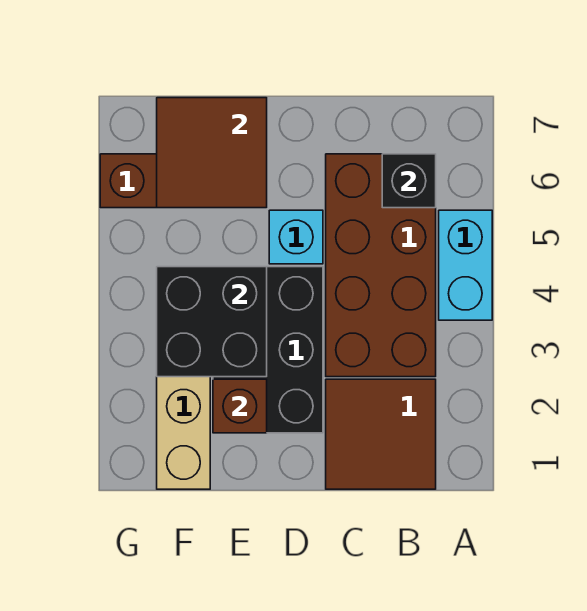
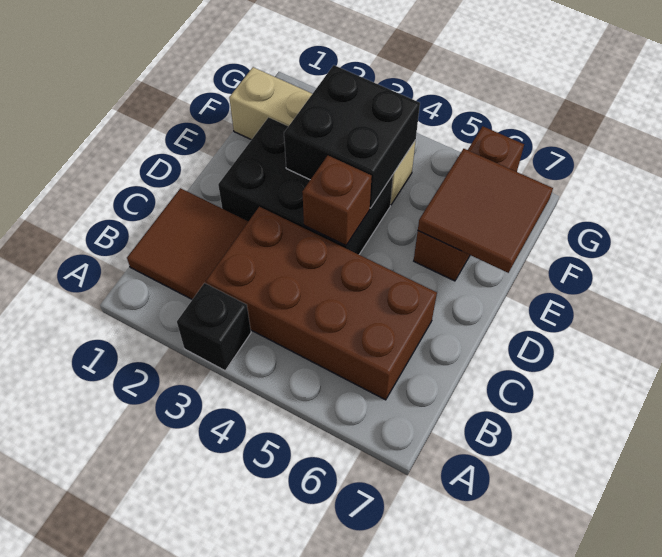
cyan brick A4:A5 level 1 -> none
black brick B6 level 2 -> black brick A3 level 1
cyan brick D5 level 1 -> none
brown brick E2 level 2 -> brown brick D4 level 2

